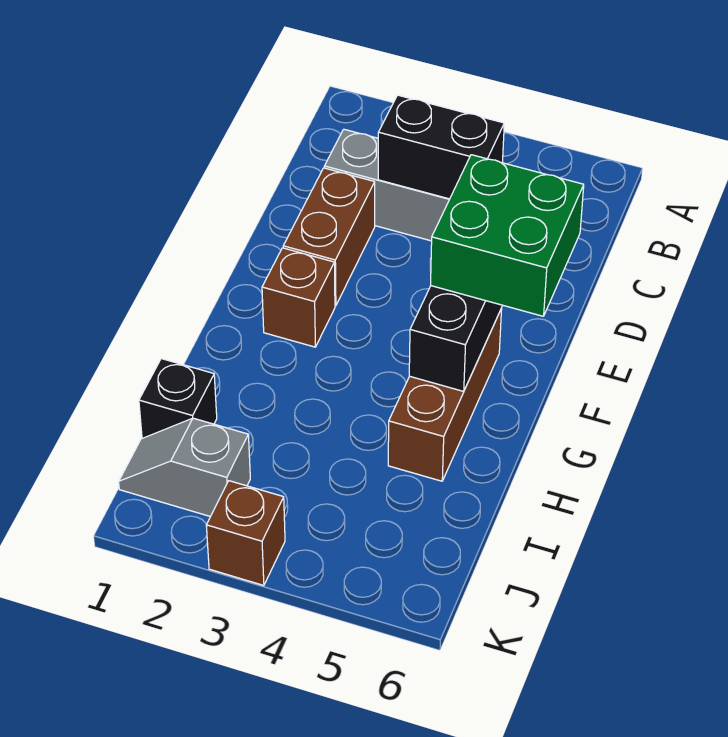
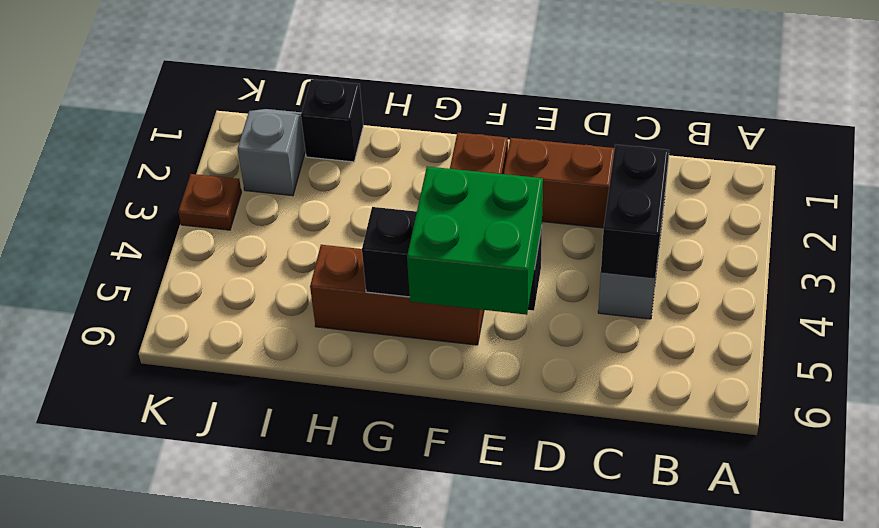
brown brick K3 level 1 -> brown plate K3 level 1

